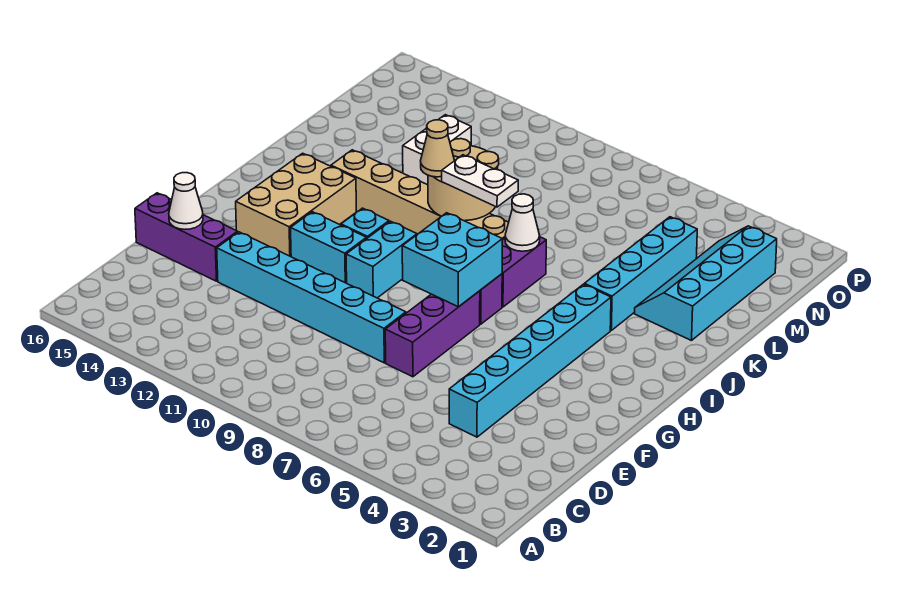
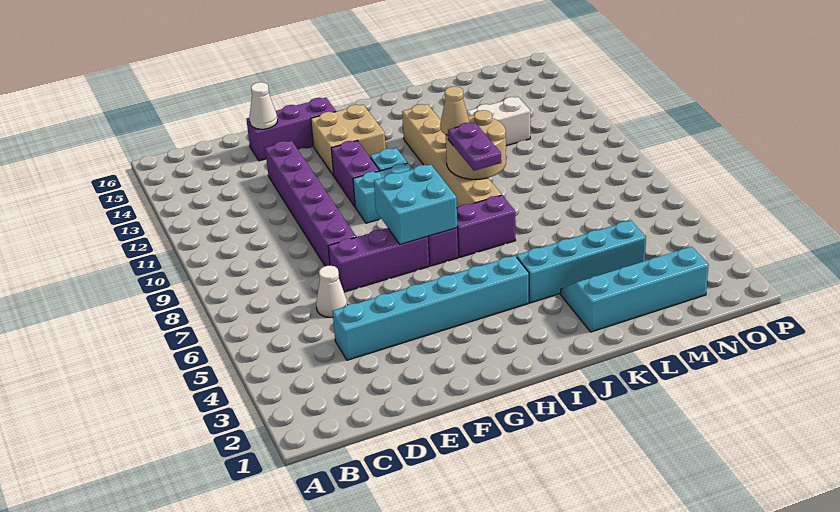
cyan brick E8:E13 level 1 -> purple brick E8:E13 level 1
purple brick E14:E16 level 1 -> purple brick E15:G15 level 1
cyan brick G11:G12 level 1 -> purple brick G11:G12 level 1
tan brick G13:I14 level 1 -> tan brick G13:H14 level 1
white cone J7 level 2 -> white cone D6 level 1
white plate J8:J9 level 3 -> purple plate J8:J9 level 3

